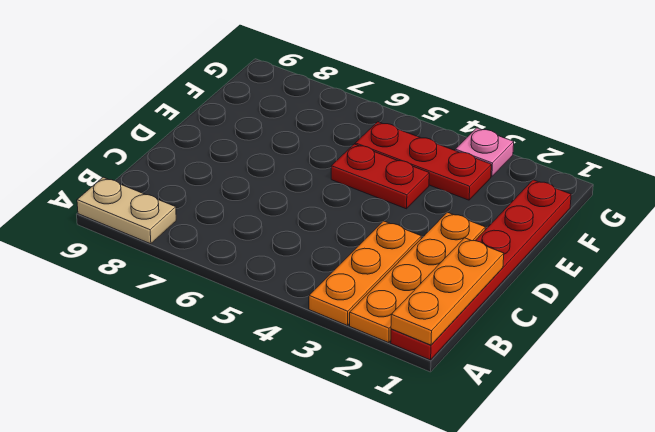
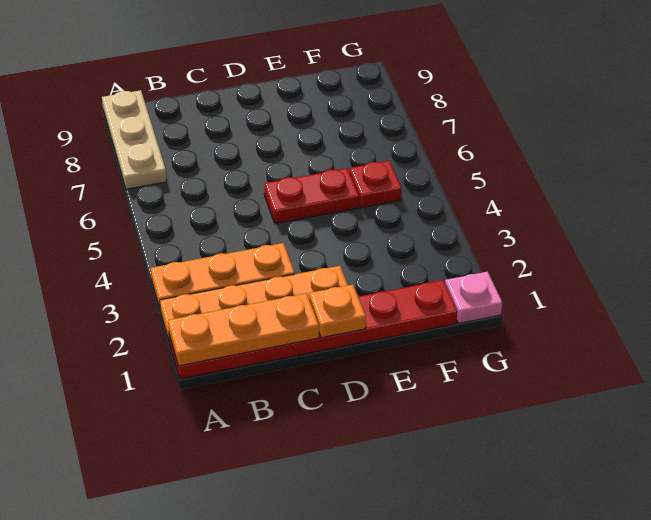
tan plate A8:A9 level 1 -> tan plate A7:A9 level 1
none -> orange plate D1 level 2
red plate E4:E5 level 1 -> red plate D5:E5 level 1
red plate F3:F5 level 1 -> red plate F5 level 1
pink plate G3 level 1 -> pink plate G1 level 1

